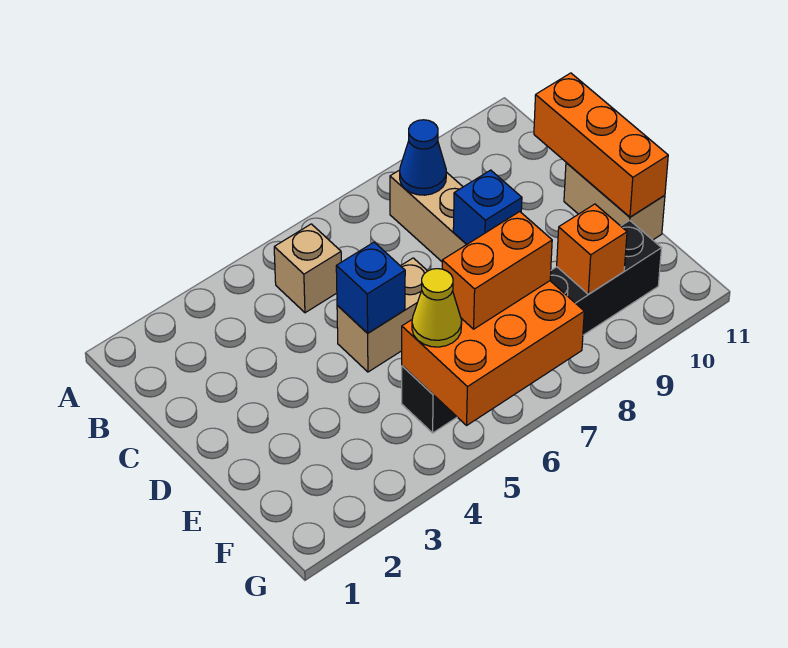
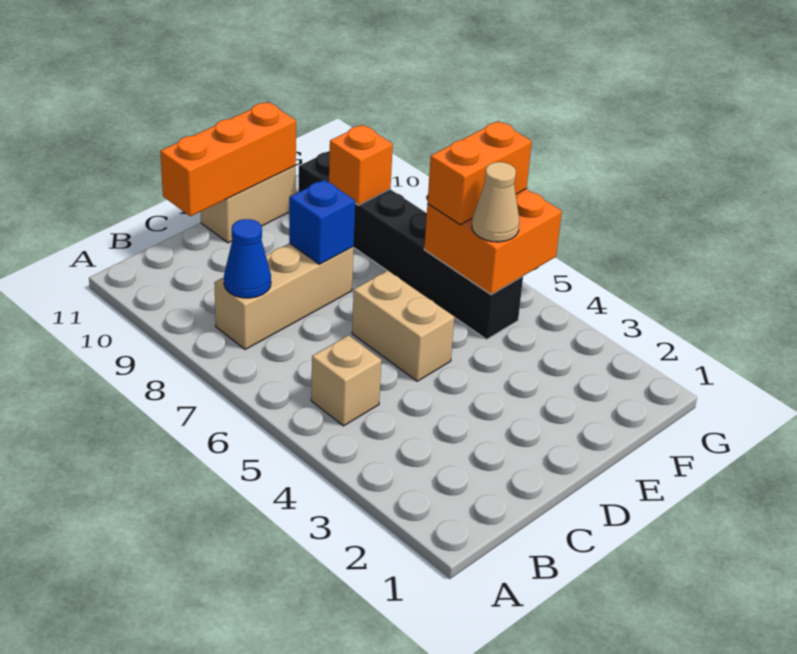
blue brick D5 level 2 -> none
orange brick F5:G7 level 2 -> orange brick F5:G6 level 2
yellow cone F5 level 3 -> tan cone F5 level 3
orange brick F6:F7 level 3 -> orange brick F6:G6 level 3

